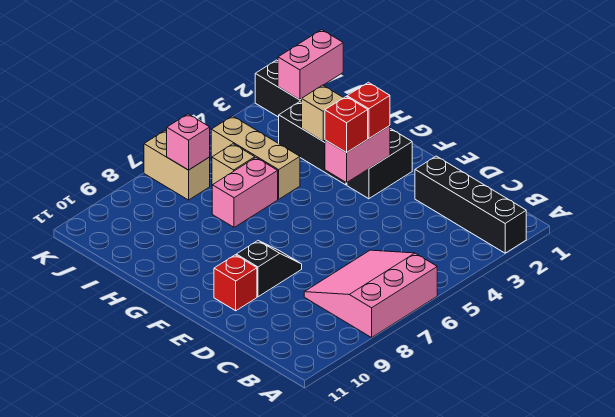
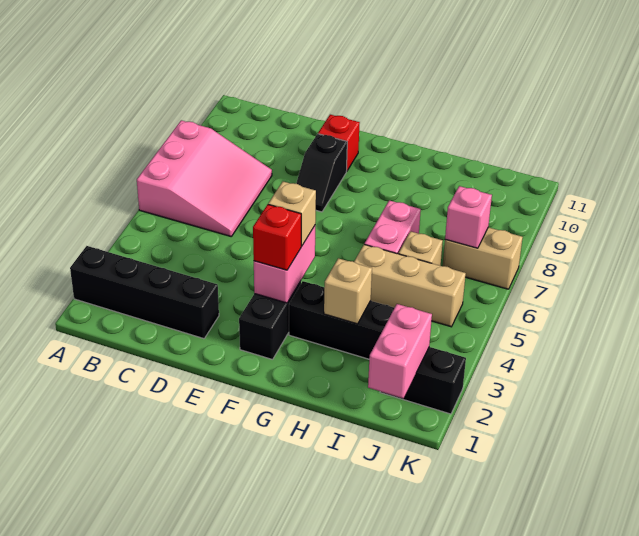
red brick F4 level 3 -> tan brick F4 level 3

